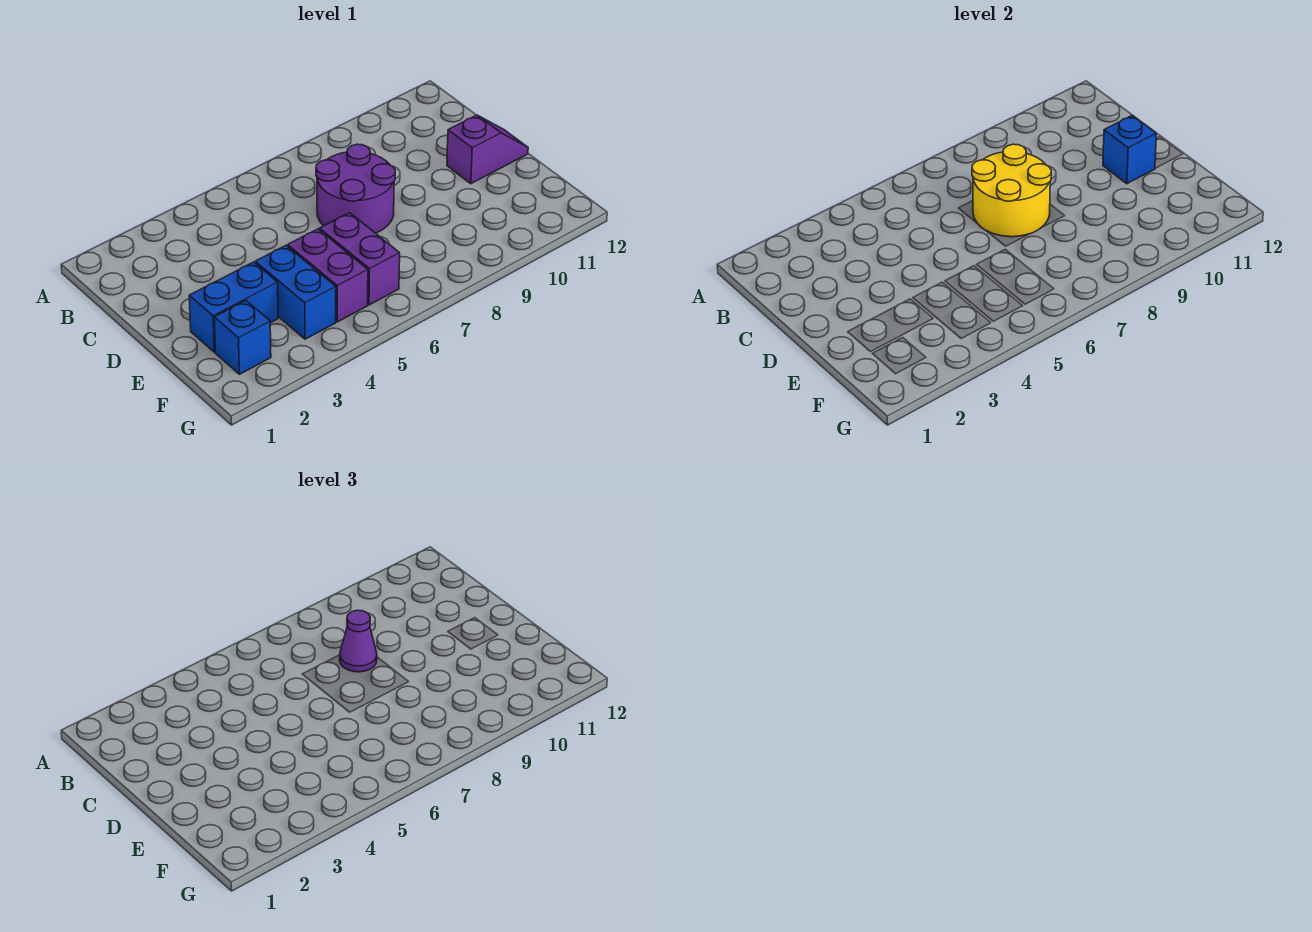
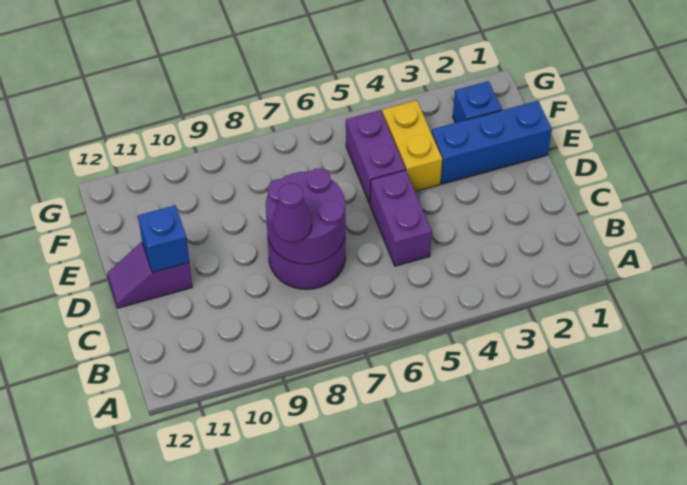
yellow round brick C7:D8 level 2 -> purple round brick C7:D8 level 2
blue brick E2:E3 level 1 -> blue brick E1:E3 level 1
blue brick E4:F4 level 1 -> yellow brick E4:F4 level 1
purple brick E6:F6 level 1 -> purple brick C5:D5 level 1

